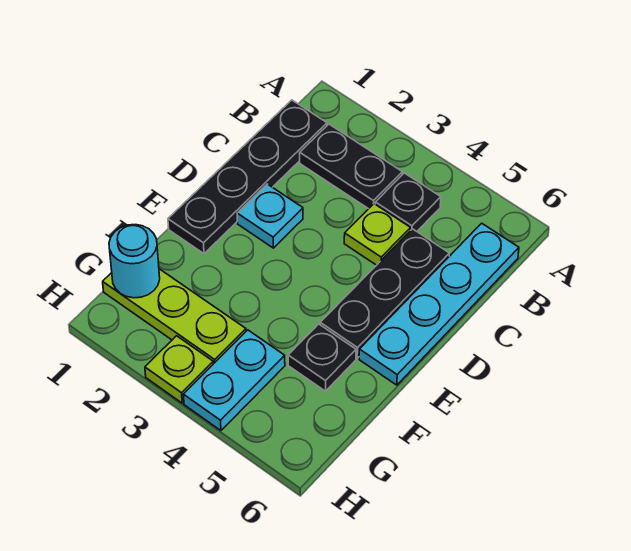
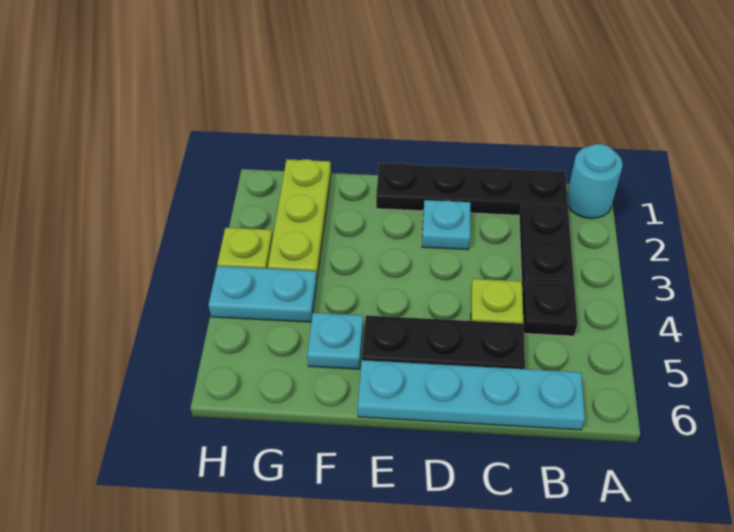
black plate F5 level 1 -> cyan plate F5 level 1
cyan round brick G1 level 2 -> cyan round brick A1 level 1

